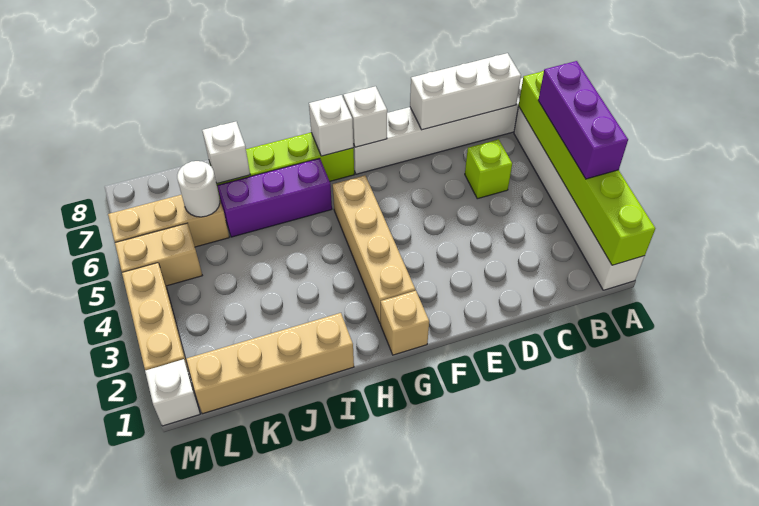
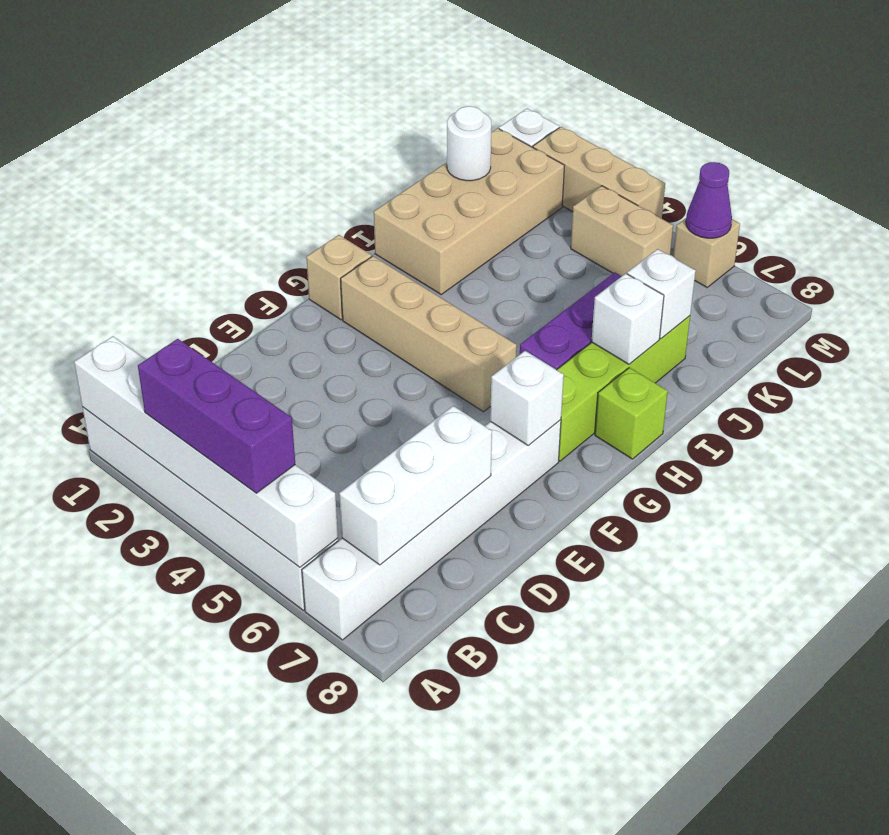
lime brick A1:A6 level 2 -> white brick A1:A6 level 2
lime brick C5 level 1 -> lime brick H8 level 1
white brick G7 level 2 -> white brick I7 level 2
tan brick I1:L1 level 1 -> tan brick I1:L2 level 1
tan brick K6:M6 level 1 -> tan brick M6 level 1
white round brick K6 level 2 -> white round brick K1 level 2
tan brick L5:M5 level 1 -> tan brick L4:L5 level 1
none -> purple cone M6 level 2

